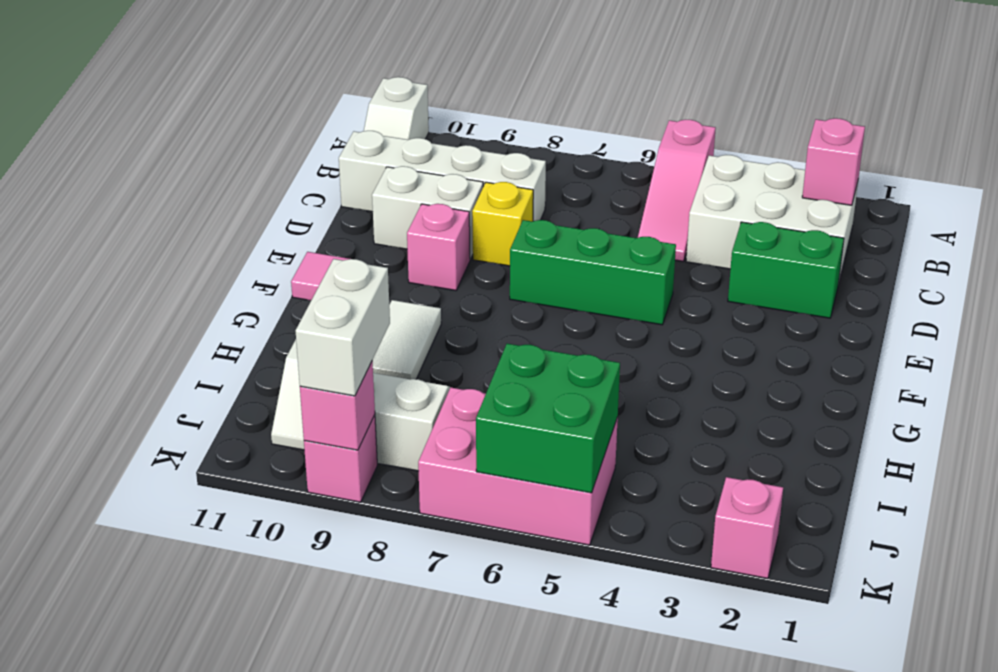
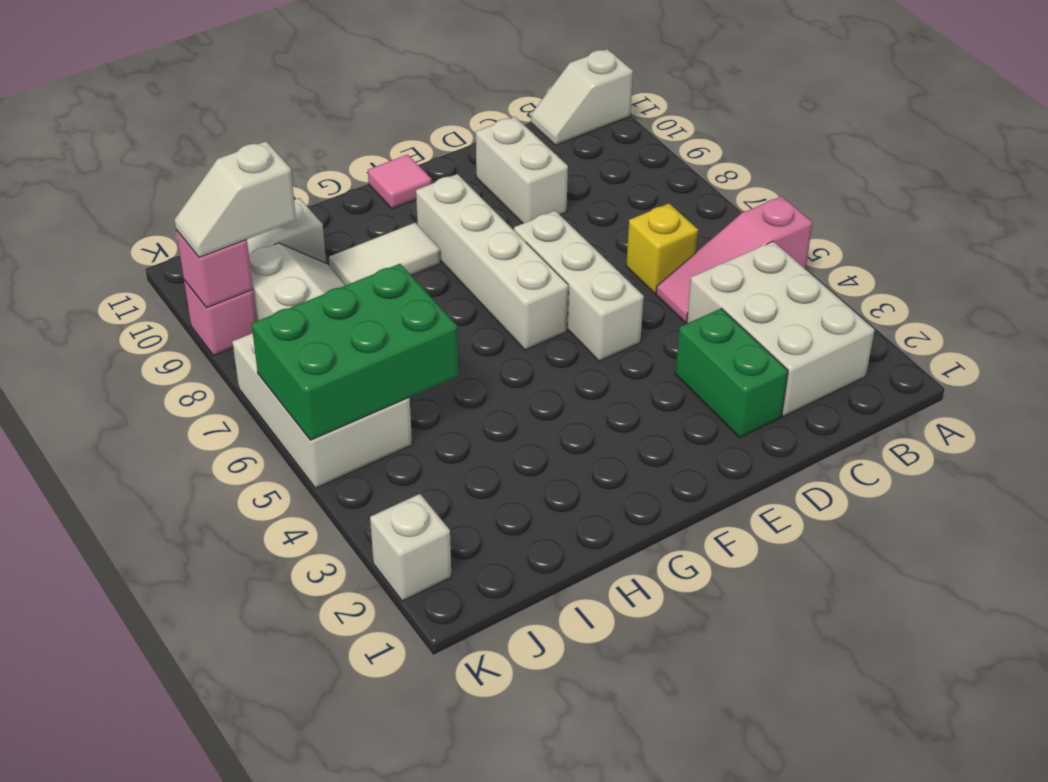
pink brick B2 level 2 -> none
white brick C8:C11 level 1 -> white brick F6:F9 level 1
yellow brick D8 level 1 -> yellow brick C6 level 1
green brick E5:E7 level 1 -> white brick E5:E7 level 1
pink brick E9 level 1 -> none
pink brick J5:K7 level 1 -> white brick J5:K7 level 1
green brick J5:K6 level 2 -> green brick I5:K6 level 2
white brick J9:K9 level 3 -> white slope J9:K9 level 3 top J
pink brick K2 level 1 -> white brick K2 level 1

